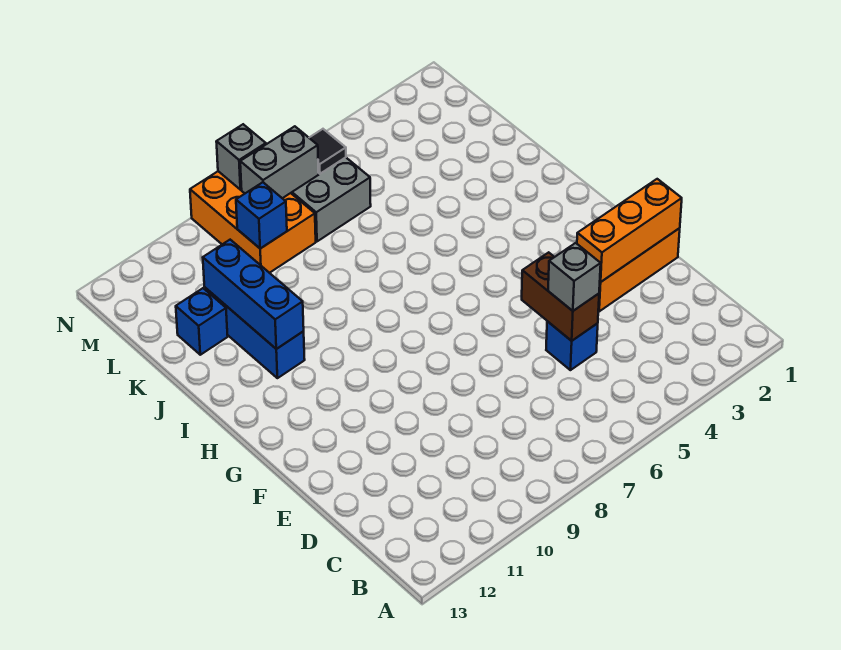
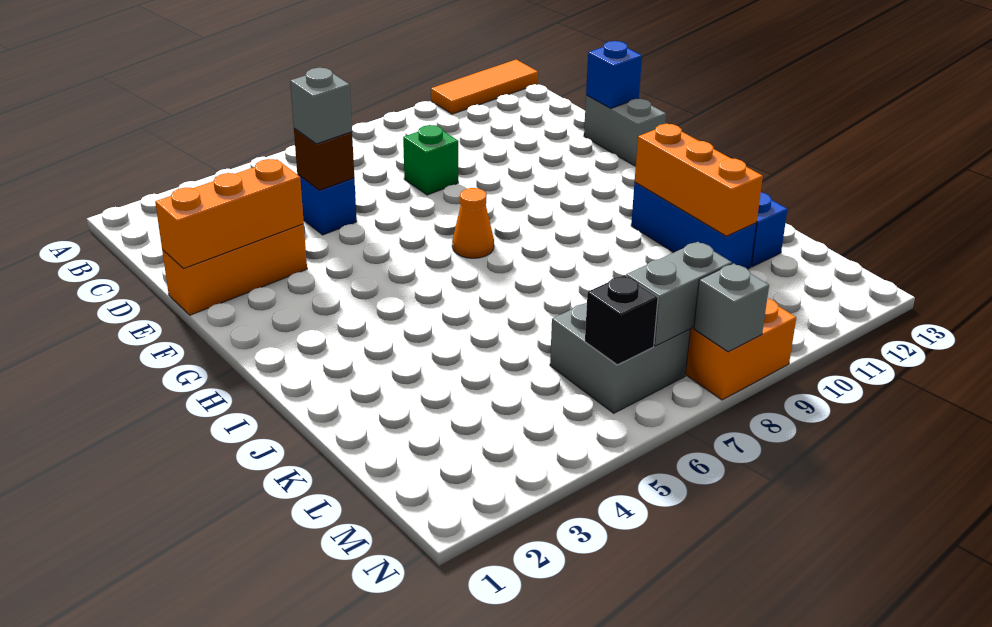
none -> orange tile A11:A13 level 1
brown brick D5:E5 level 2 -> brown brick D5 level 2
none -> green brick D8 level 1
none -> grey brick E13:F13 level 1
none -> orange cone G7 level 1
blue brick I11:K11 level 2 -> orange brick I11:K11 level 2
blue brick L9 level 2 -> blue brick E13 level 2
black tile M6 level 2 -> black brick M6 level 2

